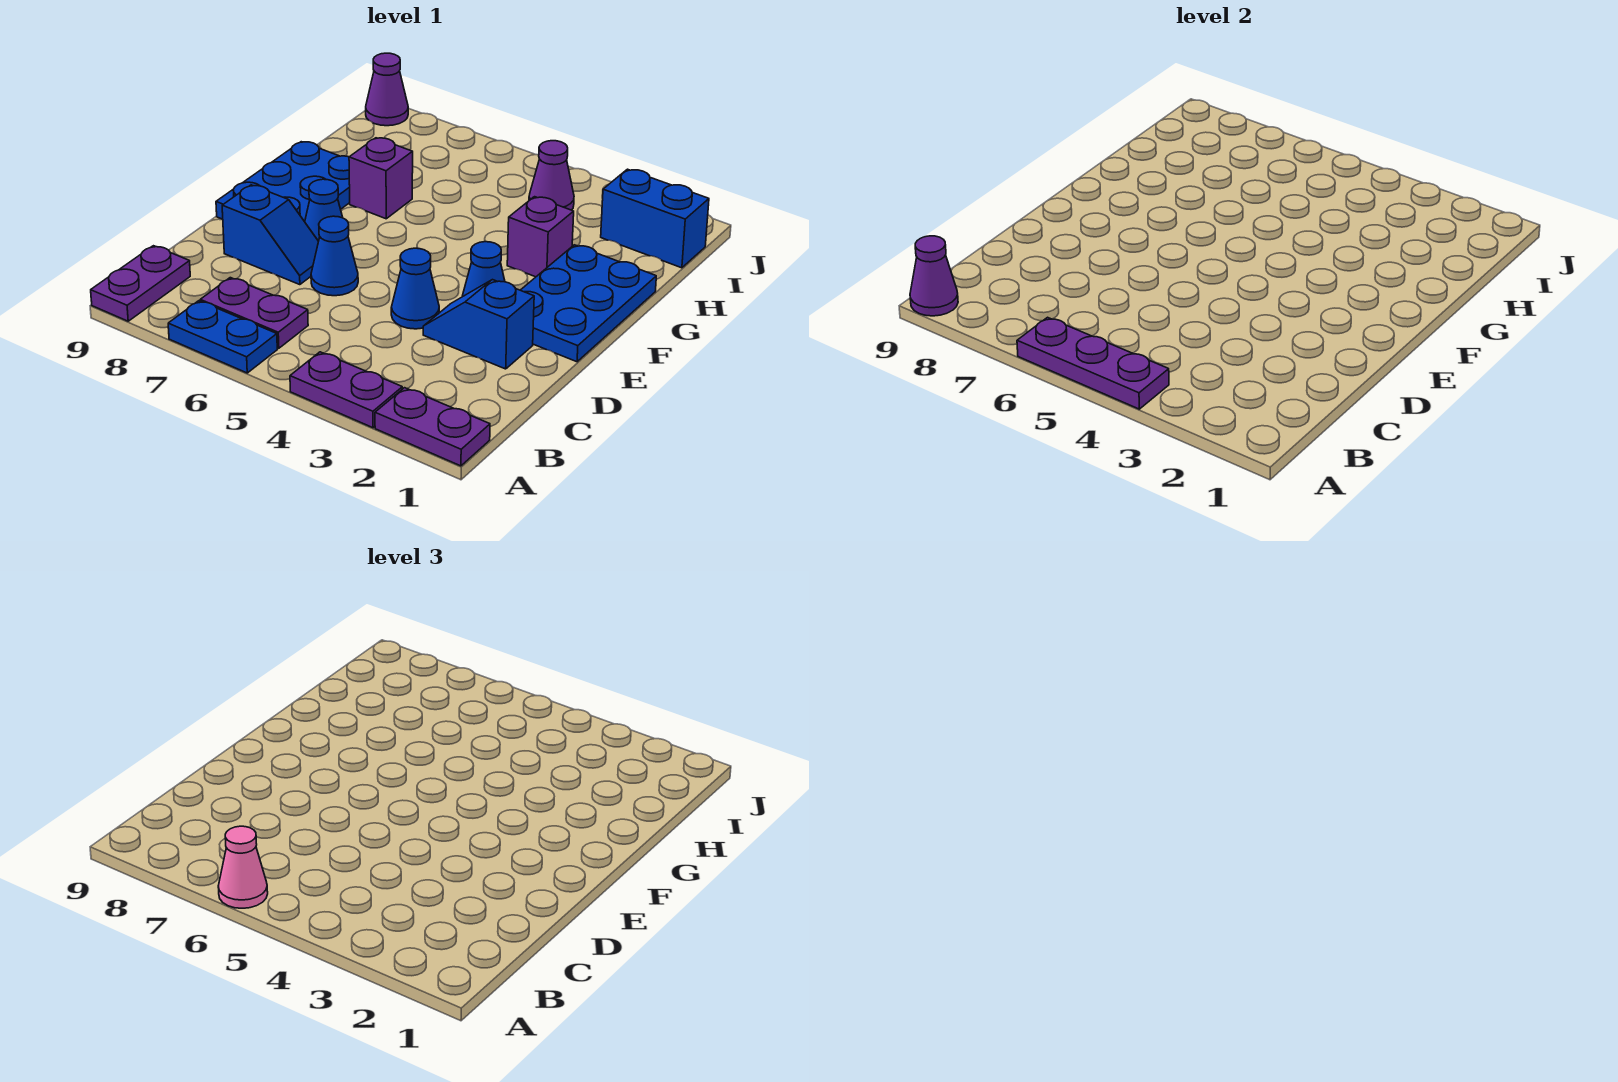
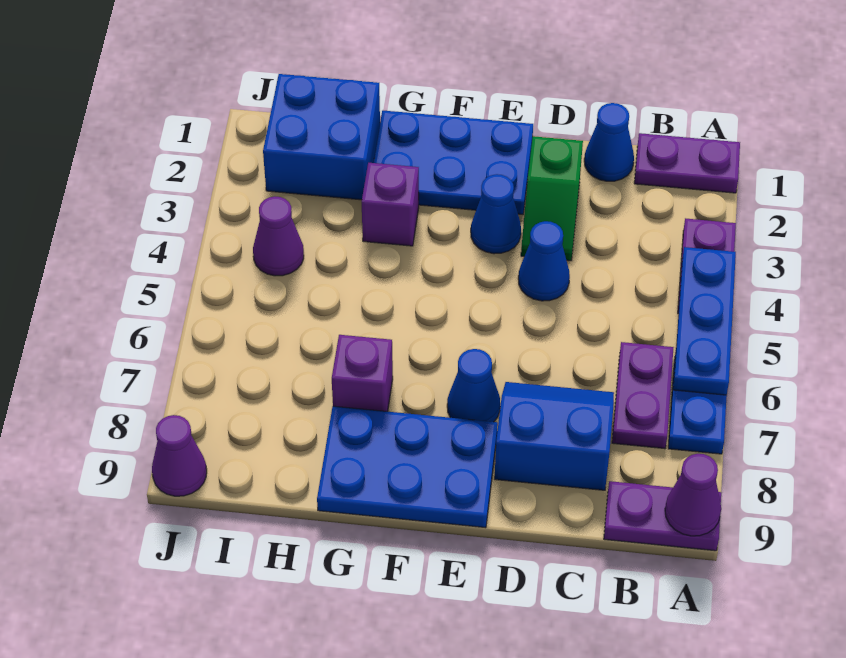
purple plate A1:A2 level 1 -> purple plate A1:B1 level 1
purple plate A4:A6 level 2 -> blue plate A4:A6 level 2
pink cone A6 level 3 -> none
blue slope D2:D3 level 1 top 2 -> green slope D2:D3 level 1 top 2
blue cone D6 level 1 -> blue cone C1 level 1
blue slope D7:D8 level 1 top 8 -> blue slope C7:D8 level 1 top 8
blue brick I1:I2 level 1 -> blue brick H1:I2 level 1

